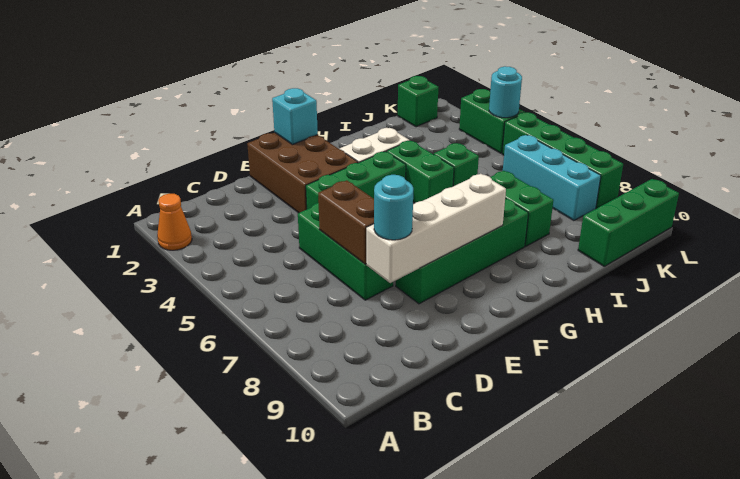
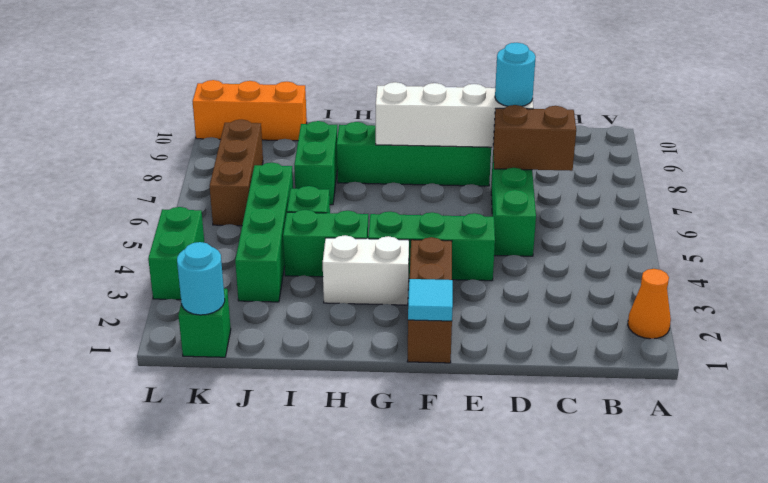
brown brick D6:D7 level 2 -> brown brick C7:D7 level 2
brown brick E1:F3 level 1 -> brown brick F1:F3 level 1
cyan brick F1 level 2 -> cyan tile F1 level 2
green brick H4:H5 level 1 -> green brick H4:I4 level 1
green brick J10:L10 level 1 -> orange brick J10:L10 level 1
cyan brick K6:K8 level 1 -> brown brick K6:K8 level 1
cyan round brick L4 level 2 -> cyan round brick K1 level 2
green brick L5:L8 level 1 -> green brick J3:J6 level 1

